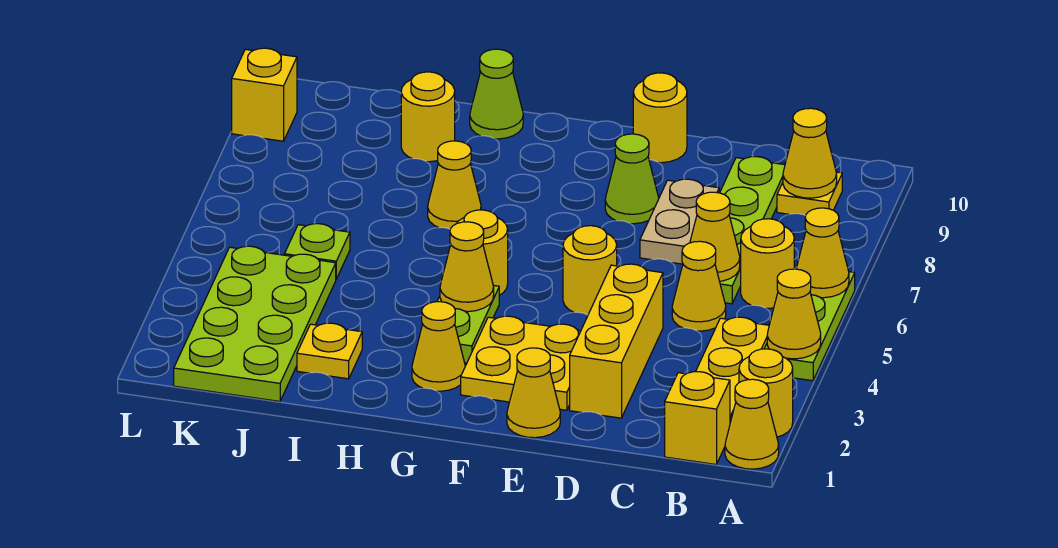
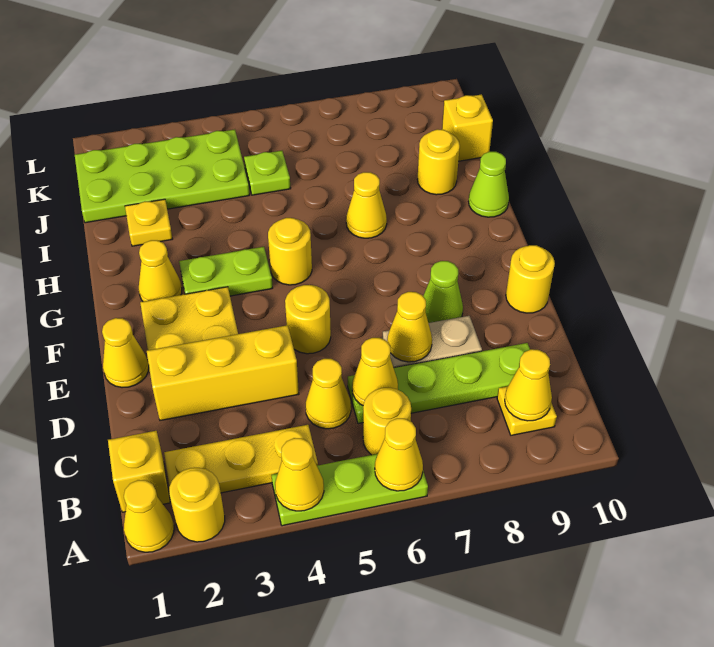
yellow cone G4 level 2 -> yellow cone D7 level 2
yellow brick L9 level 1 -> yellow brick J10 level 1

